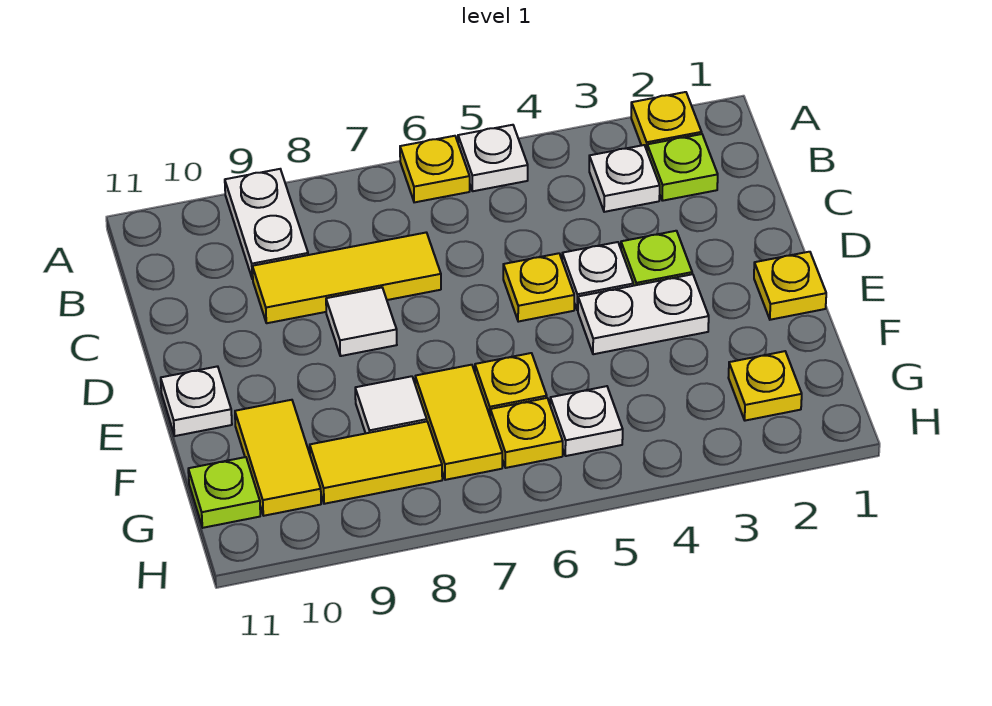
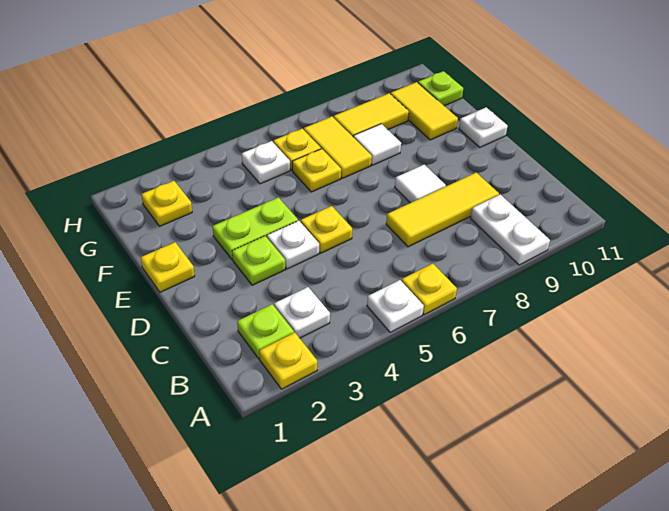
white plate E3:E4 level 1 -> lime plate E3:E4 level 1

